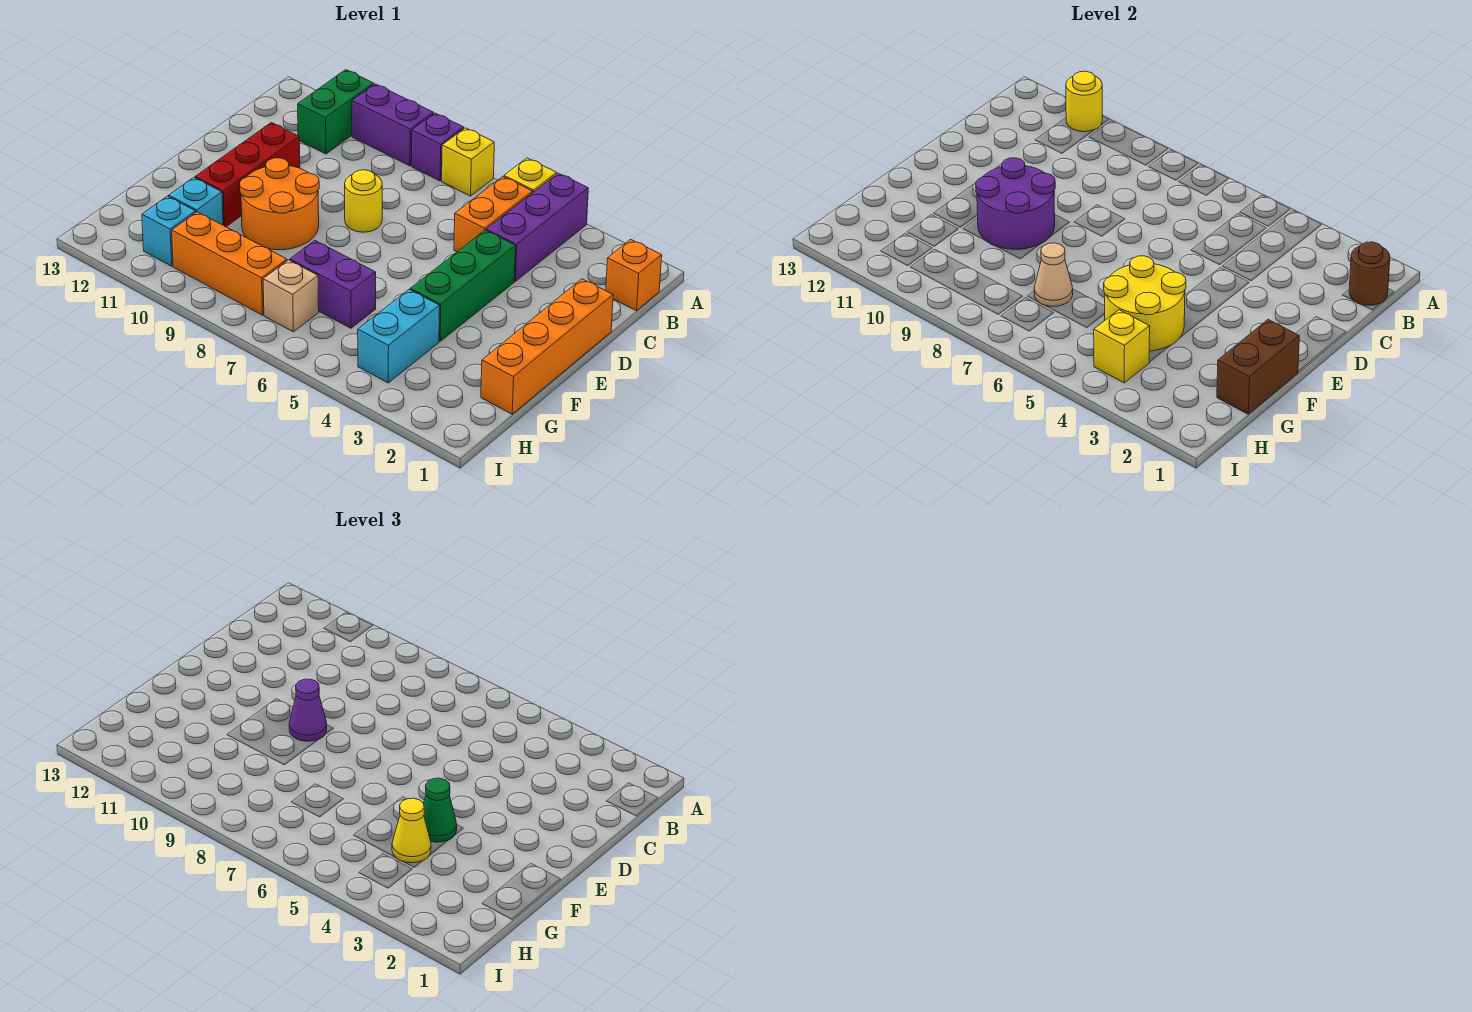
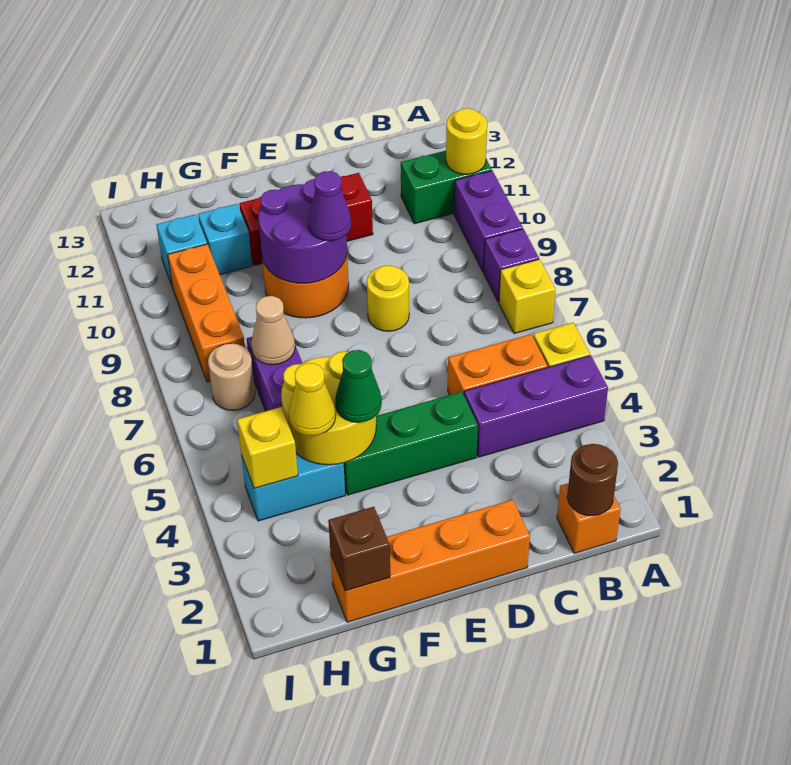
brown brick F1:G1 level 2 -> brown brick G1 level 2
tan brick H7 level 1 -> tan round brick H7 level 1

